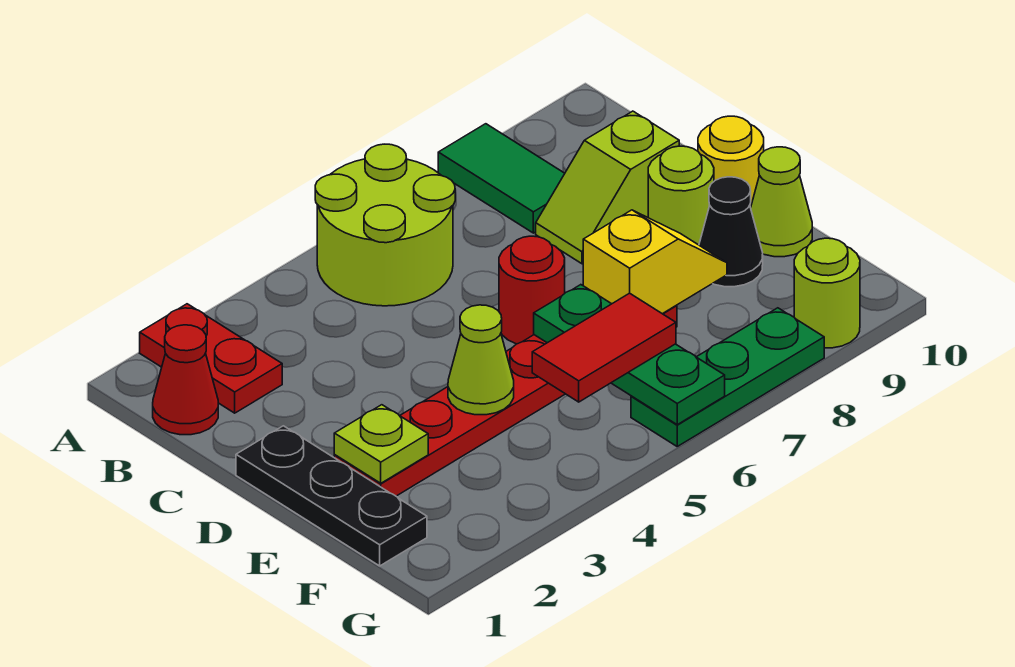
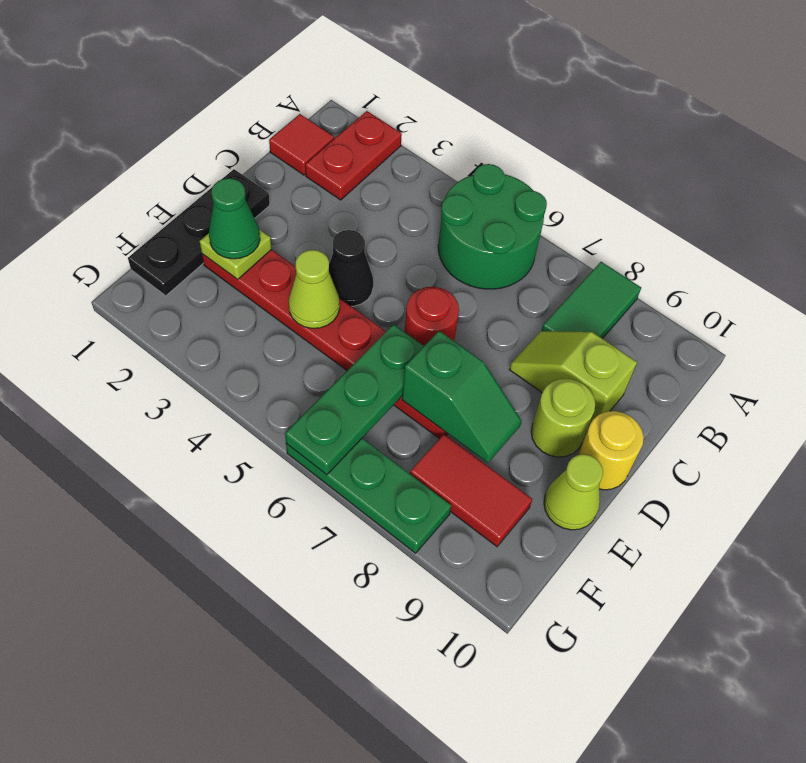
lime round brick A5:B6 level 1 -> green round brick A5:B6 level 1
red cone B1 level 1 -> red tile B1 level 1
none -> green cone E2 level 3
yellow slope E7:E8 level 2 top 7 -> green slope E7:E8 level 2 top 7
black cone E9 level 1 -> black cone D4 level 1
red tile F5:F6 level 3 -> red tile F8:F9 level 1
lime round brick G9 level 1 -> none

